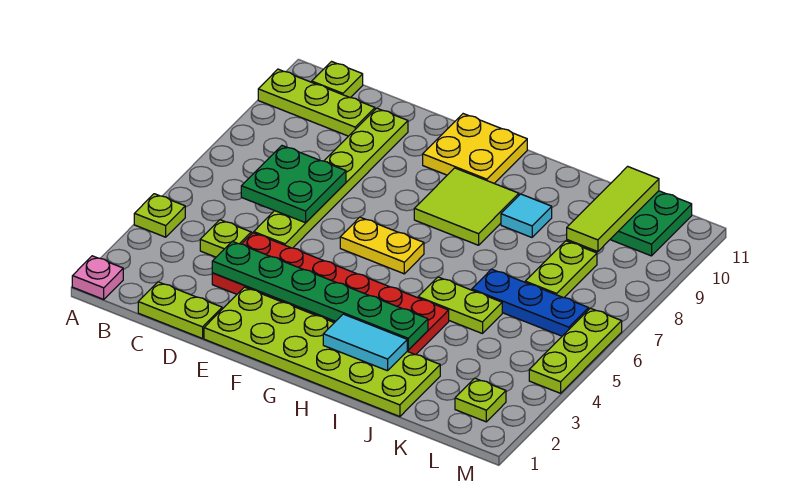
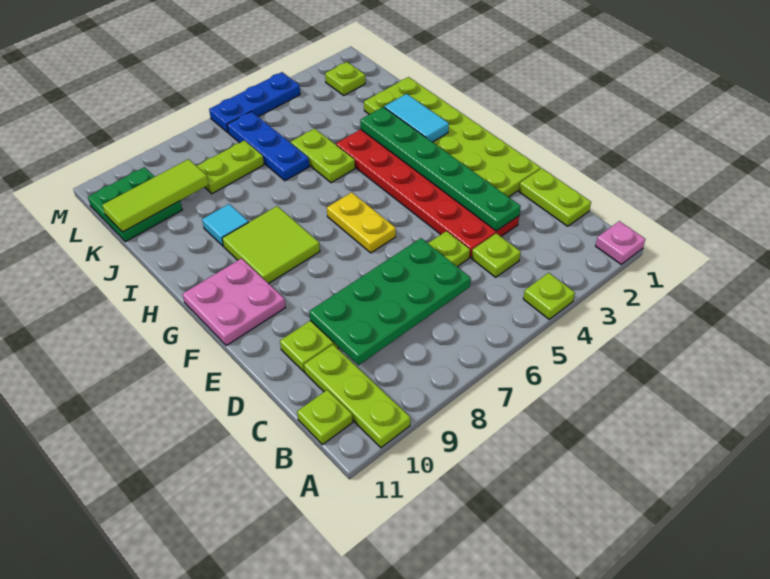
green plate C6:D7 level 2 -> green plate C6:D9 level 2
yellow plate F10:G11 level 1 -> pink plate F10:G11 level 1
lime plate M4:M6 level 1 -> blue plate M4:M6 level 1

